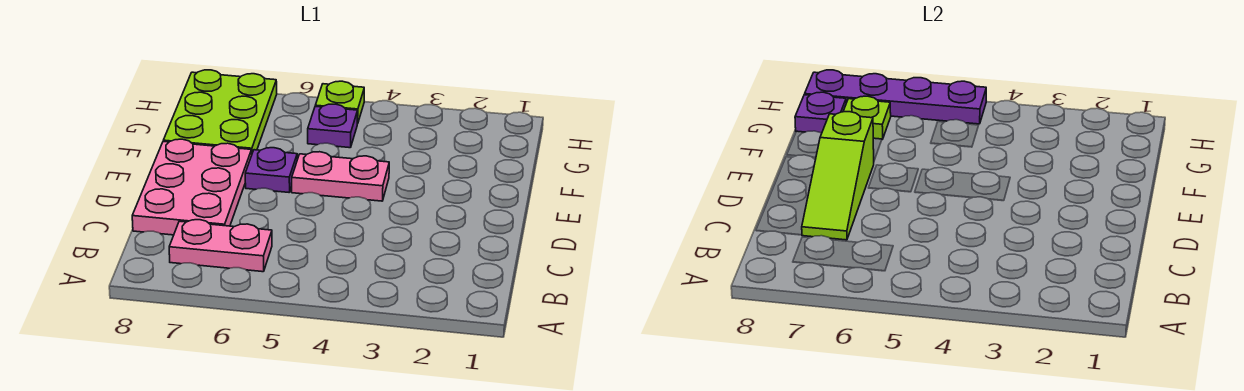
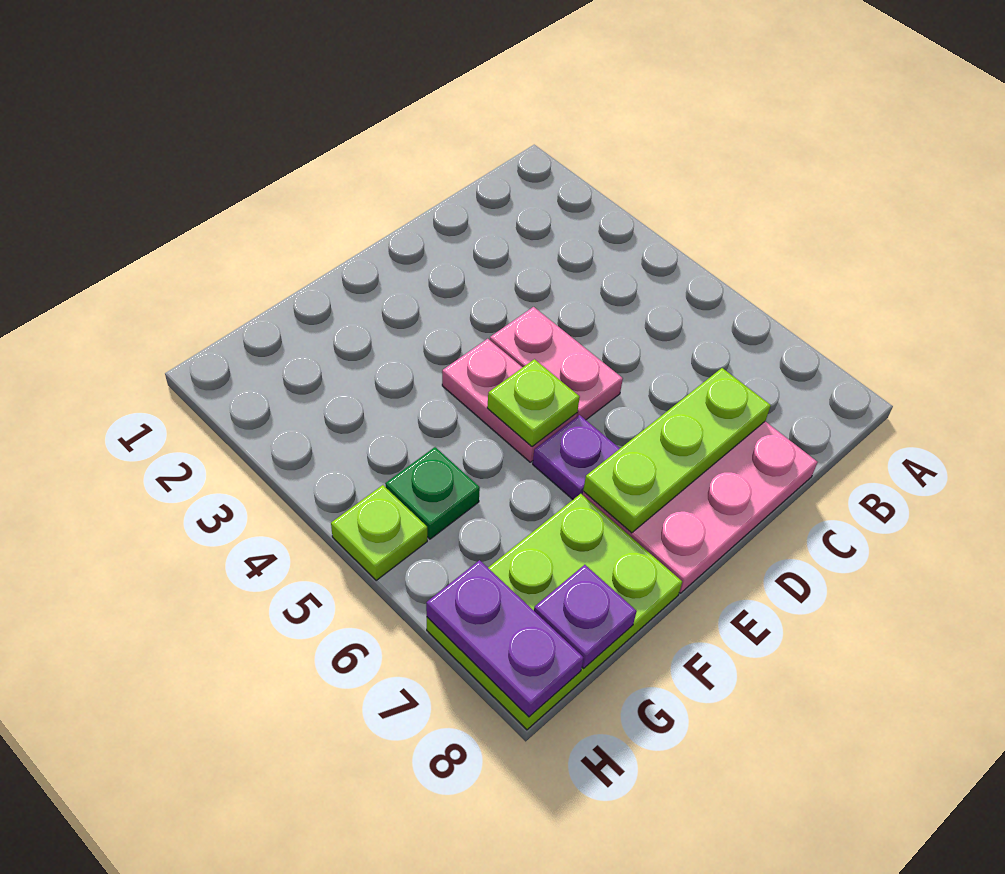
pink plate B6:B7 level 1 -> pink plate D4:D5 level 1
lime slope C7:E7 level 2 top E -> lime plate C7:E7 level 2
purple plate G5 level 1 -> green plate G5 level 1
lime plate G7 level 2 -> lime plate E5 level 2
purple plate H5:H8 level 2 -> purple plate H7:H8 level 2

